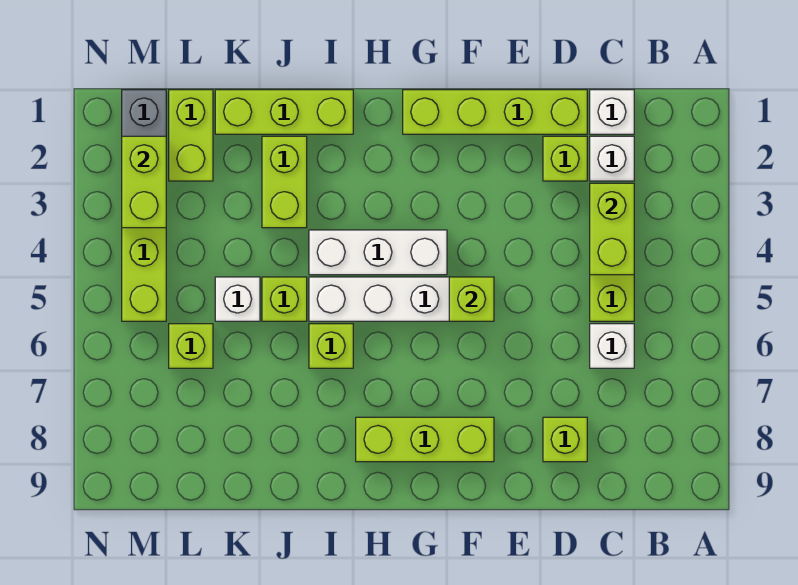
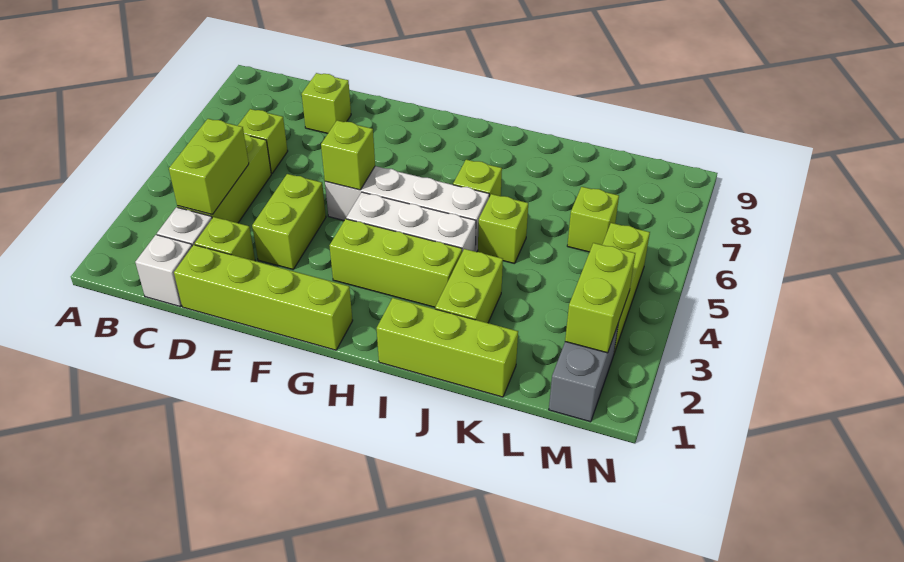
white brick C6 level 1 -> lime brick C6 level 1
lime brick F8:H8 level 1 -> lime brick G3:I3 level 1
white brick K5 level 1 -> none
lime brick L1:L2 level 1 -> lime brick E3:E4 level 1

